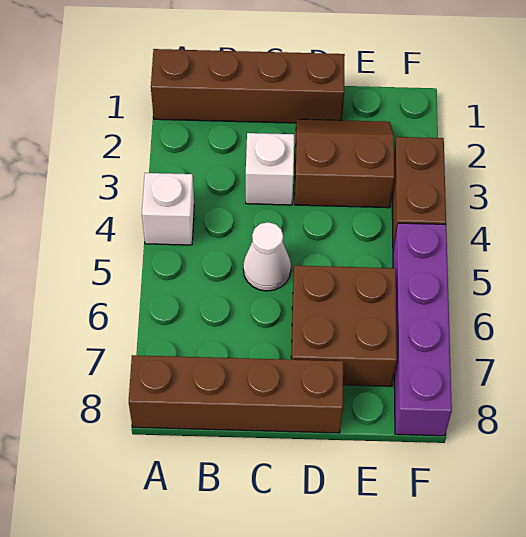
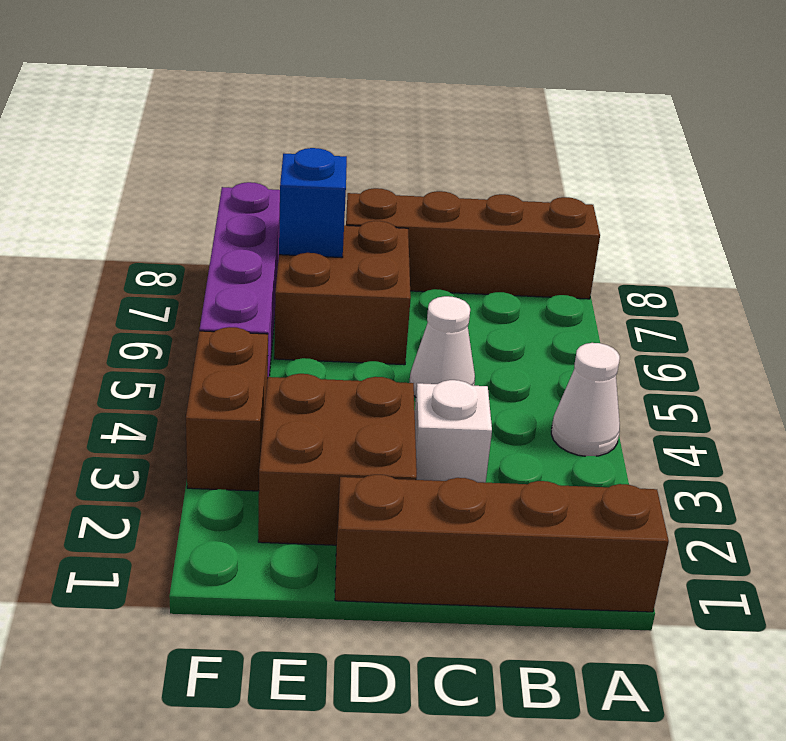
white brick A4 level 1 -> white cone A4 level 1
brown slope D2:E3 level 1 top 3 -> brown brick D2:E3 level 1
none -> blue brick E7 level 2

